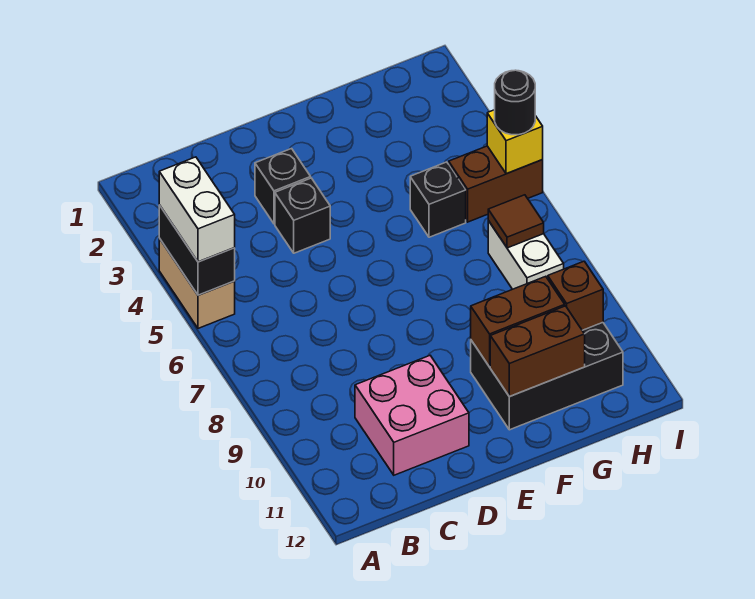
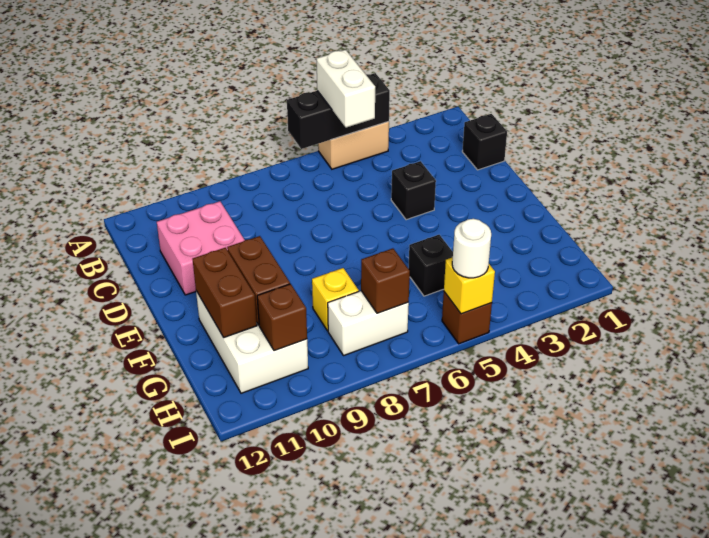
black brick A4:A5 level 2 -> black brick A4:A6 level 2
white brick A4:A5 level 3 -> white brick A5:B5 level 3
black brick D3 level 1 -> black brick C1 level 1
black brick F10:H11 level 1 -> white brick F10:H11 level 1
none -> yellow brick G8 level 1
brown brick H5:I5 level 1 -> brown brick I5 level 1
brown tile H7 level 2 -> brown brick H7 level 2
black round brick I5 level 3 -> white round brick I5 level 3

